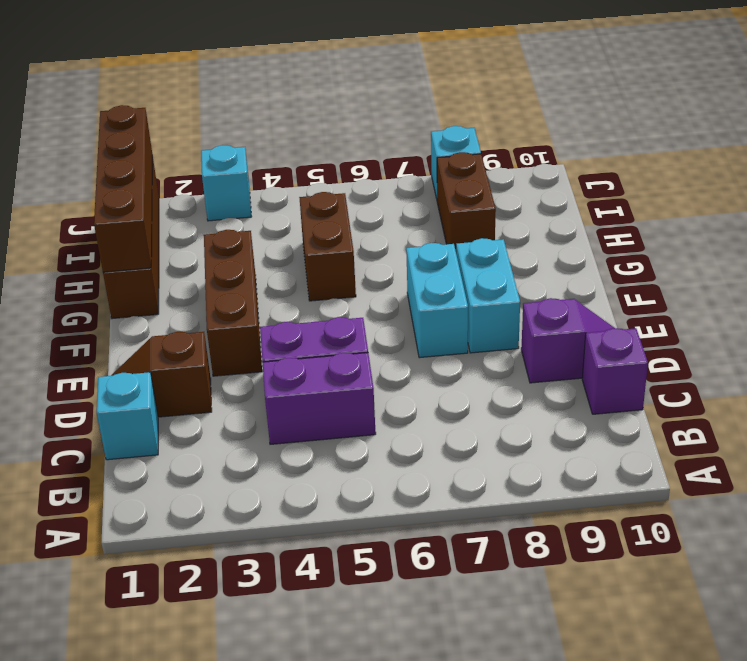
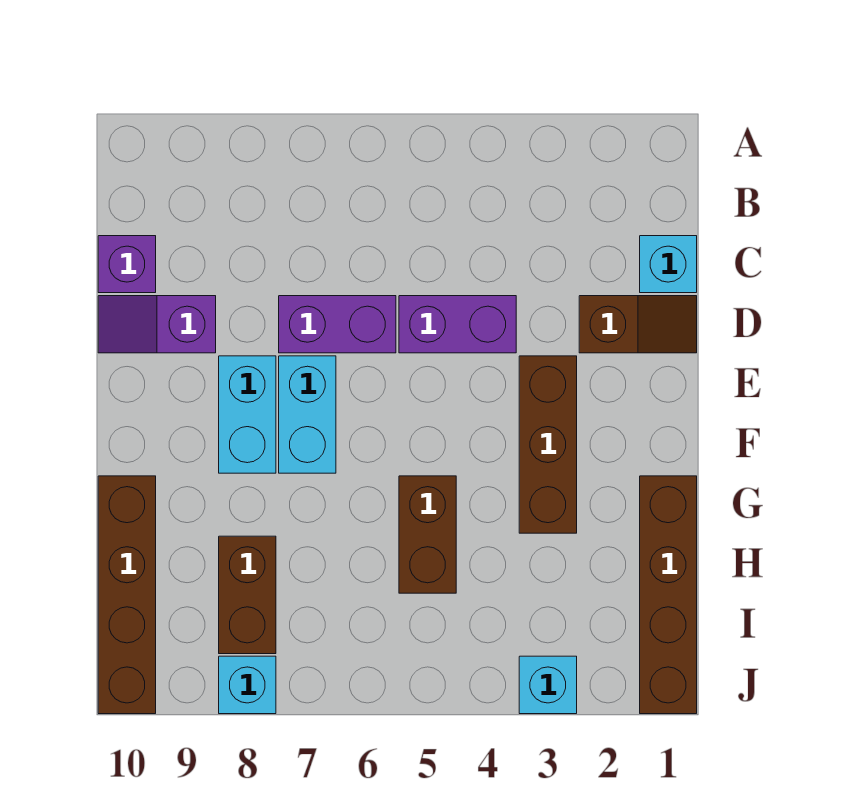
purple brick C4:C5 level 1 -> purple brick D6:D7 level 1
brown brick G1:J1 level 2 -> brown brick G10:J10 level 1

